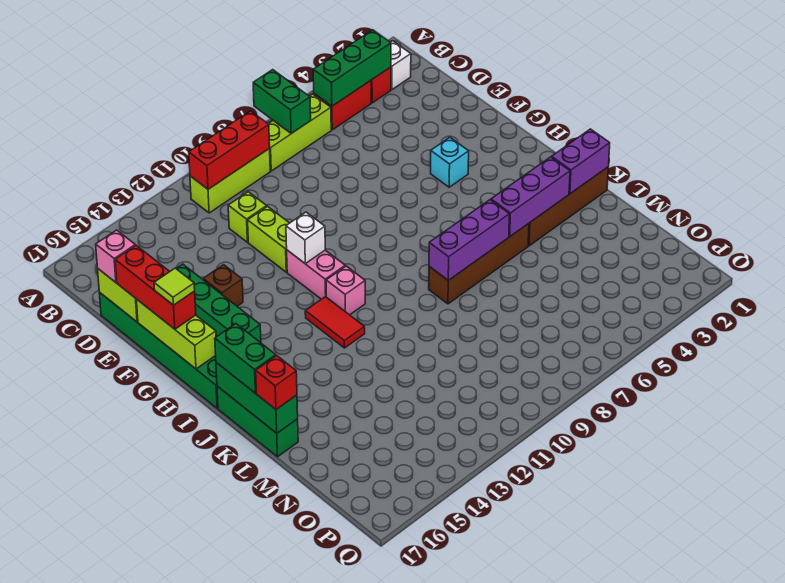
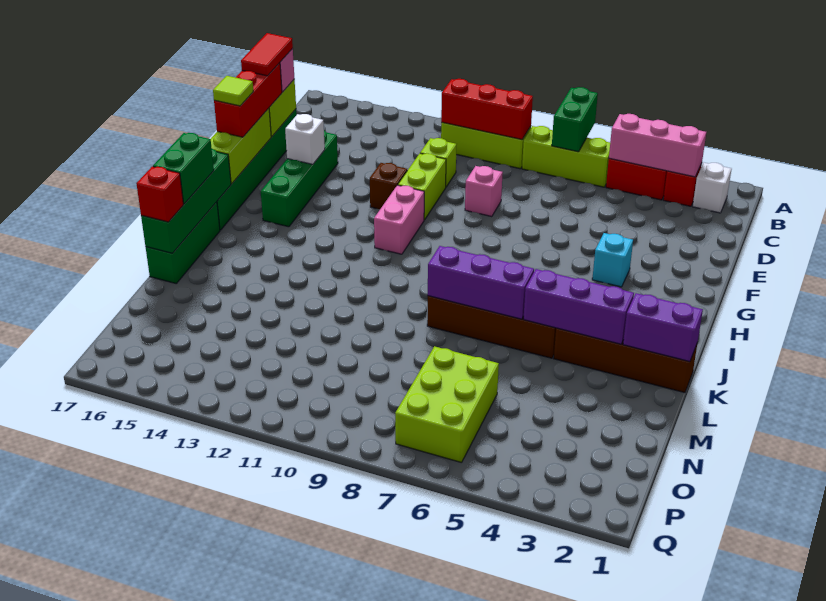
green brick B3:B5 level 2 -> pink brick B3:B5 level 2
brown brick F14 level 1 -> brown brick F12 level 1
white brick G11 level 2 -> white brick F15 level 2
pink brick I11 level 1 -> pink brick E9 level 1
red tile I12:J12 level 1 -> red tile D17:E17 level 4
green brick J17:L17 level 2 -> green brick I17:L17 level 2
none -> lime brick N6:P7 level 1

